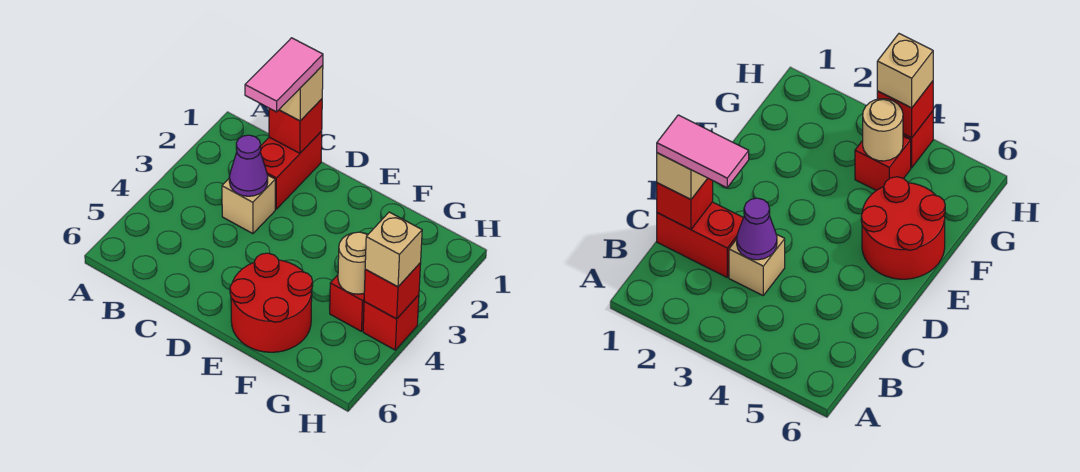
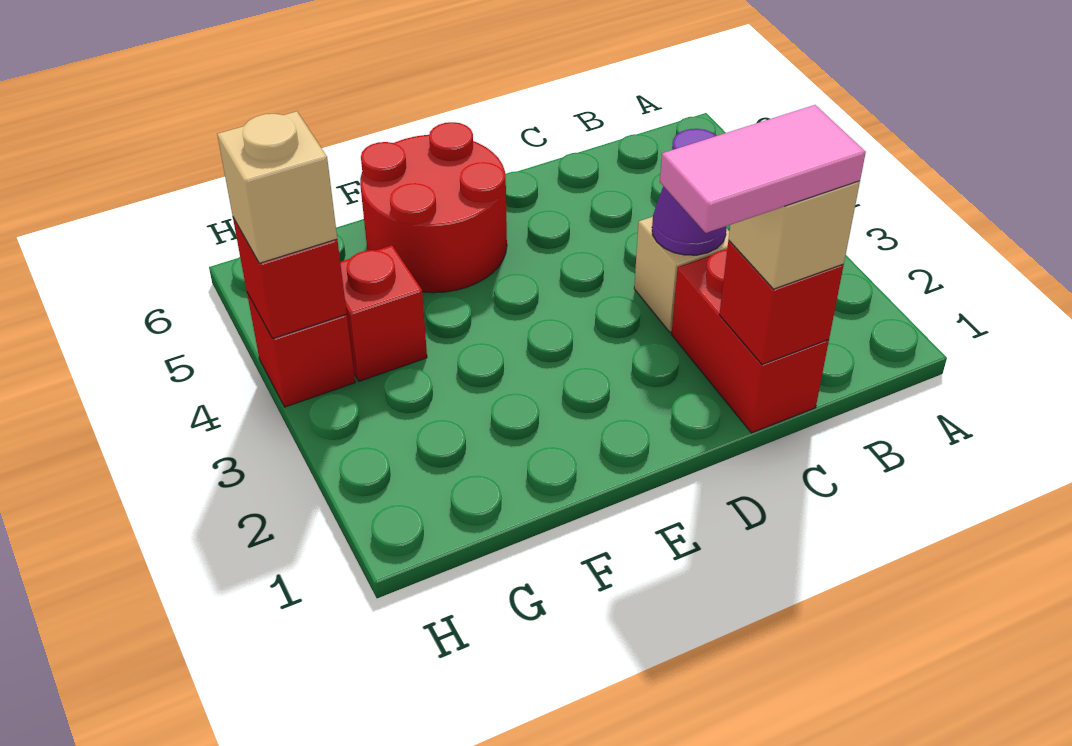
pink tile C1:C2 level 4 -> pink tile C1:D1 level 4
tan round brick G4 level 2 -> none

